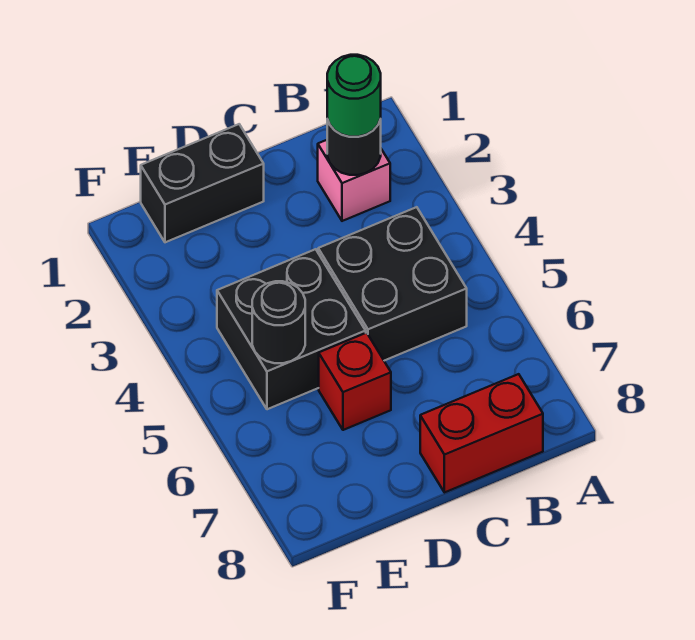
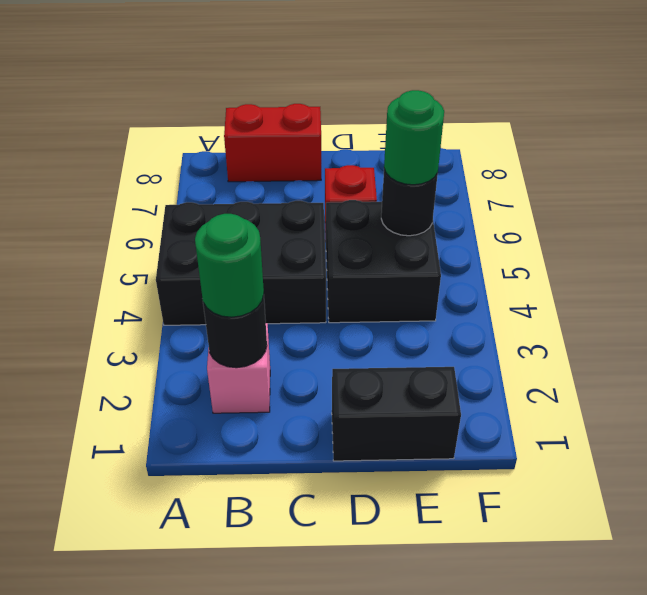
black brick B4:C5 level 1 -> black brick A4:C5 level 1
none -> green round brick E5 level 3

